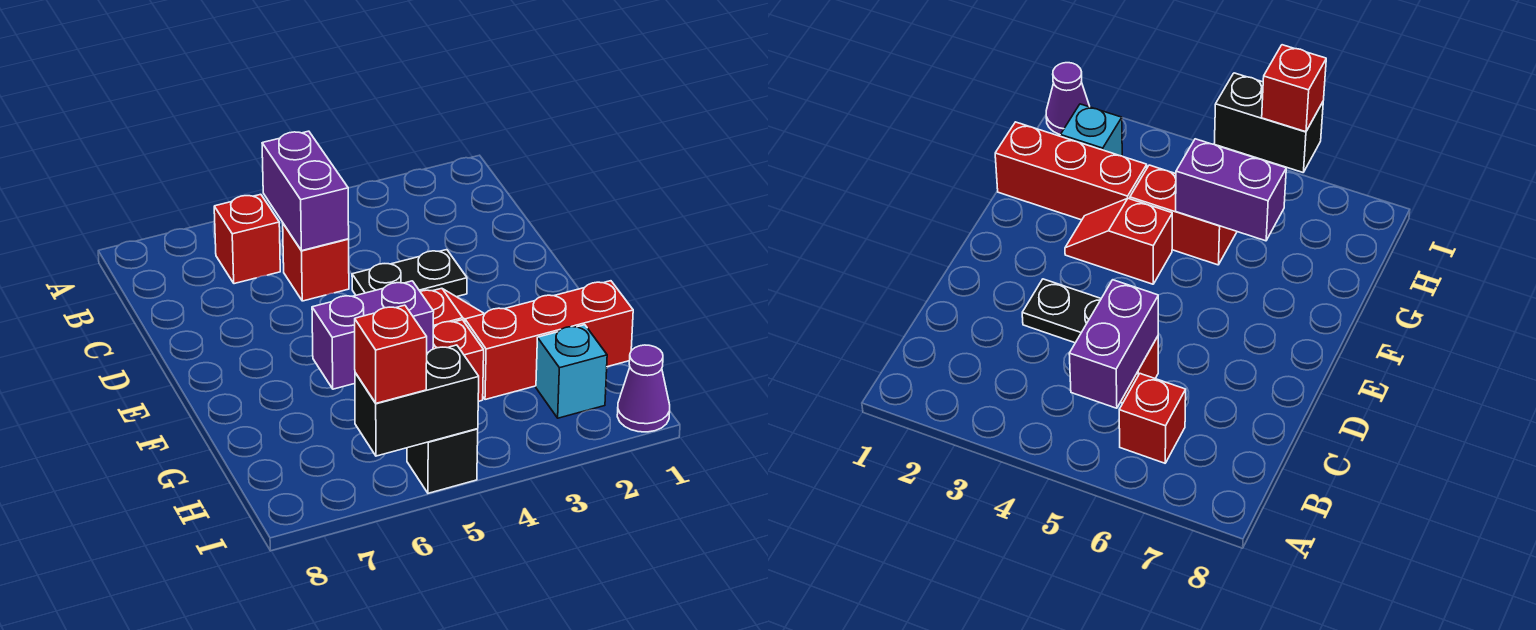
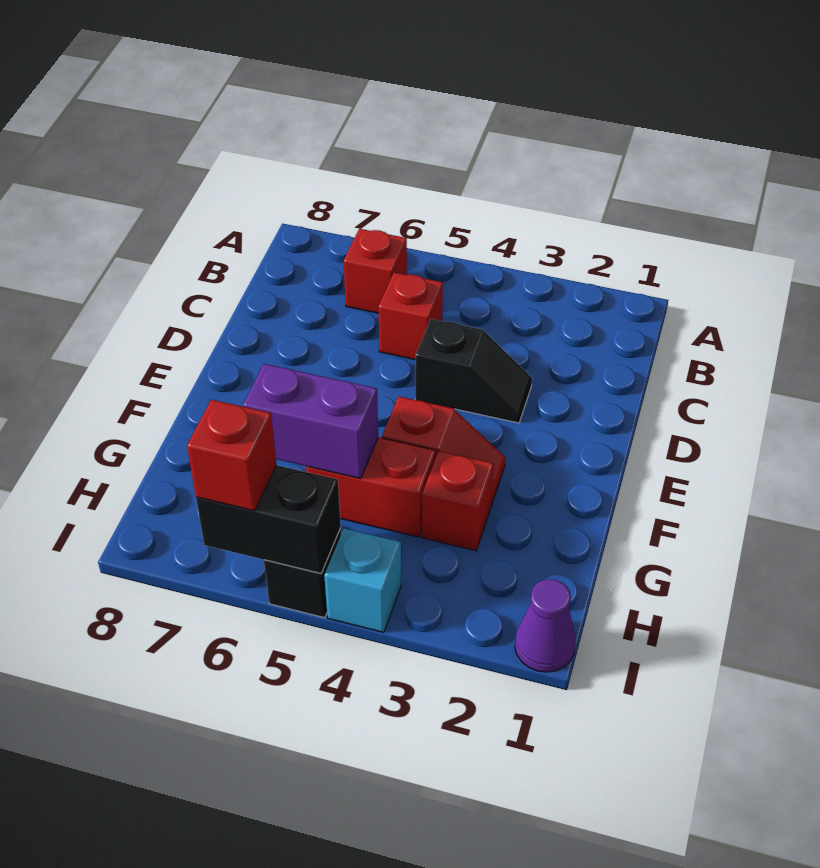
purple brick B5:C5 level 2 -> none
black plate D3:D4 level 1 -> black slope D3:D4 level 1 top 4
red brick G1:G3 level 1 -> red brick G3 level 1
cyan brick H2 level 1 -> cyan brick I4 level 1

